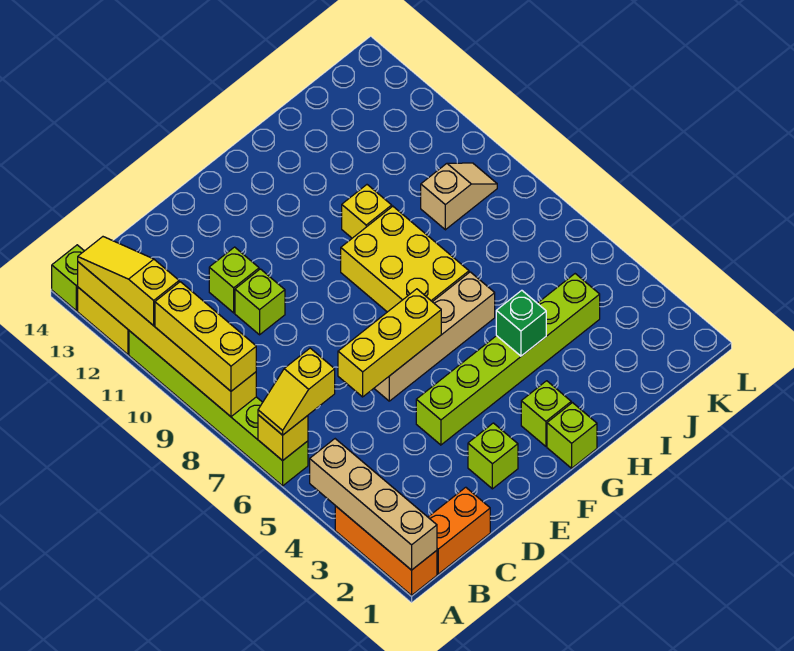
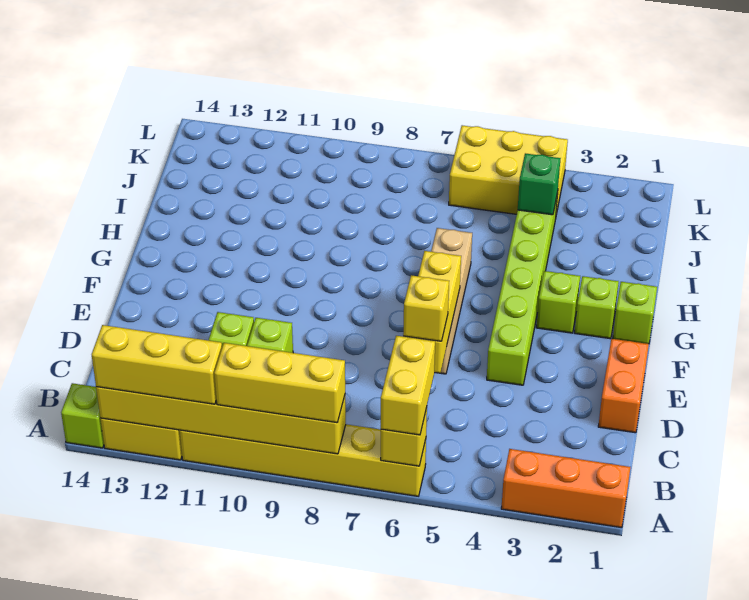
tan brick A1:A4 level 2 -> none
lime brick A6:A11 level 1 -> yellow brick A6:A11 level 1
yellow slope A6:B6 level 3 top B -> yellow brick A6:B6 level 3
yellow slope A11:A13 level 3 top 11 -> yellow brick A11:A13 level 3
orange brick B1:C1 level 1 -> orange brick D1:E1 level 1
lime brick E2 level 1 -> lime brick G3 level 1
yellow brick G7:H9 level 1 -> yellow brick K4:L6 level 1
green brick H4 level 2 -> green brick J4 level 2
yellow brick H10 level 1 -> yellow brick D6 level 3
tan slope J9:K9 level 1 top J -> none

